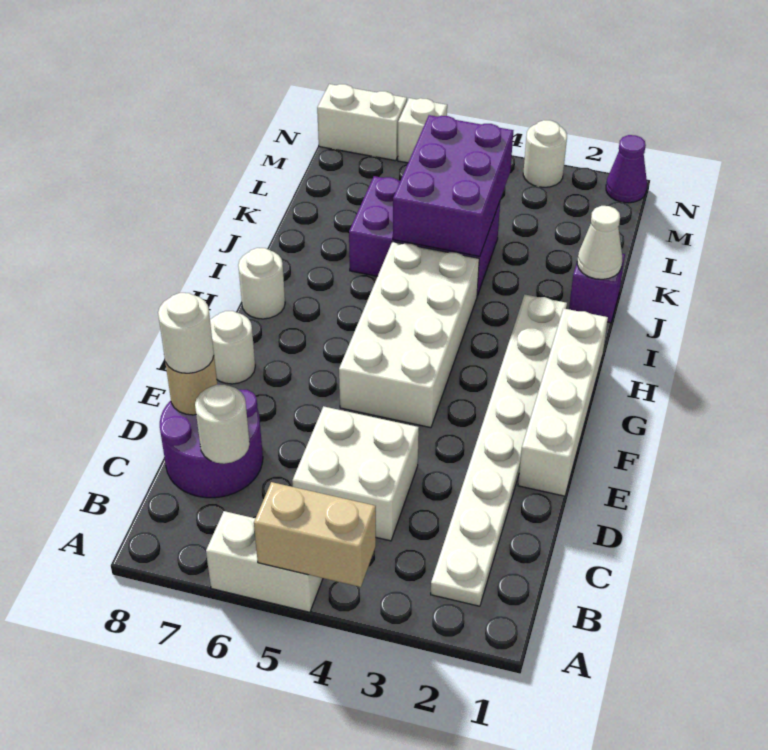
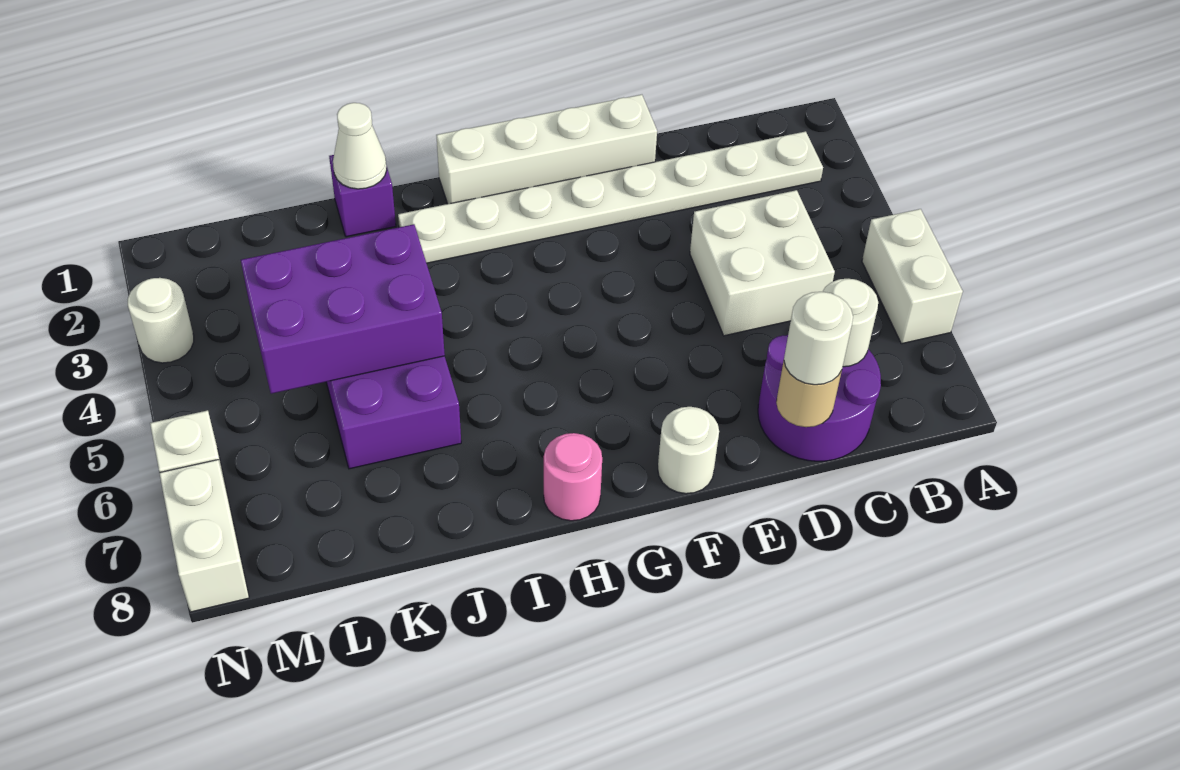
tan brick A4:A5 level 2 -> none
white brick F4:I5 level 1 -> none
white round brick H8 level 1 -> pink round brick H8 level 1
purple cone N1 level 1 -> none

